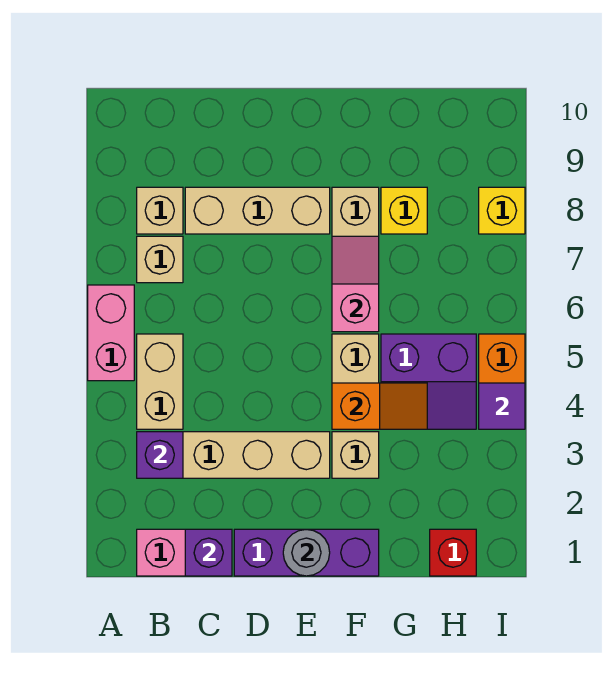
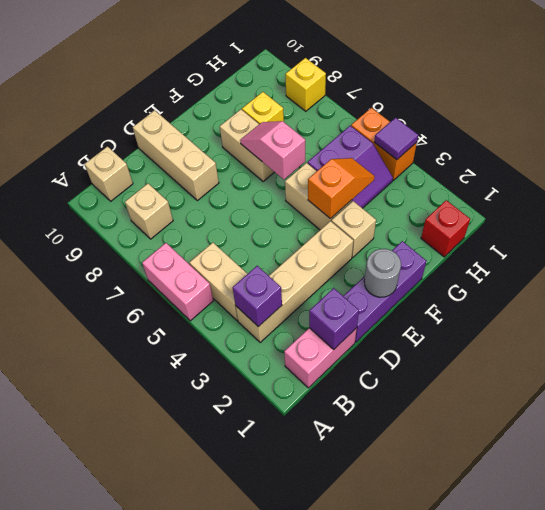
tan brick B7 level 1 -> tan brick B10 level 1
tan brick C8:E8 level 1 -> tan brick D8:D10 level 1

